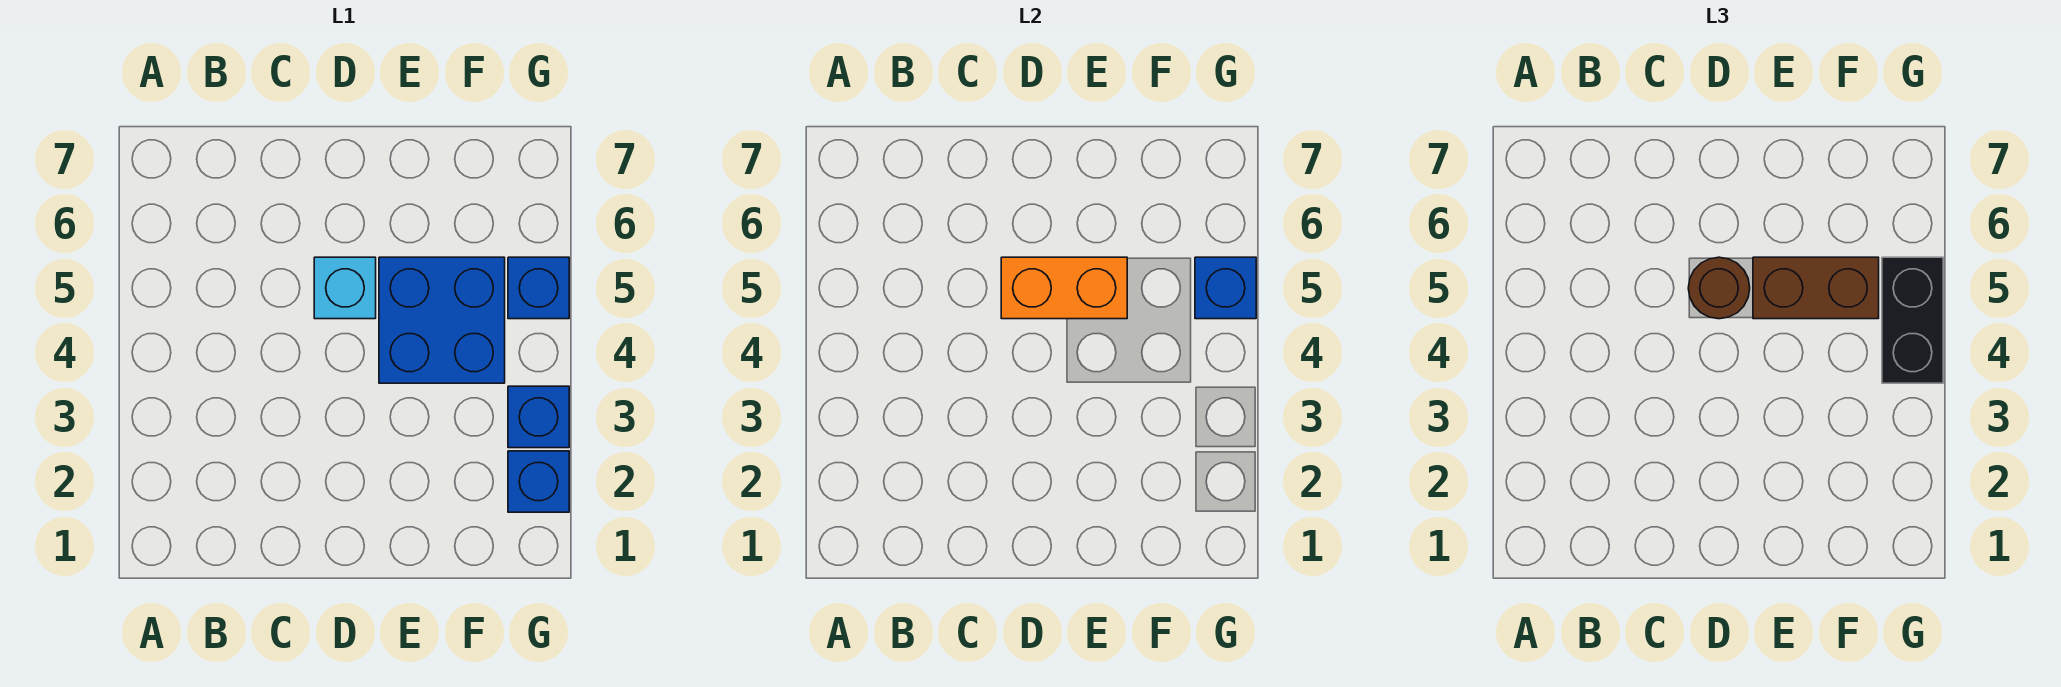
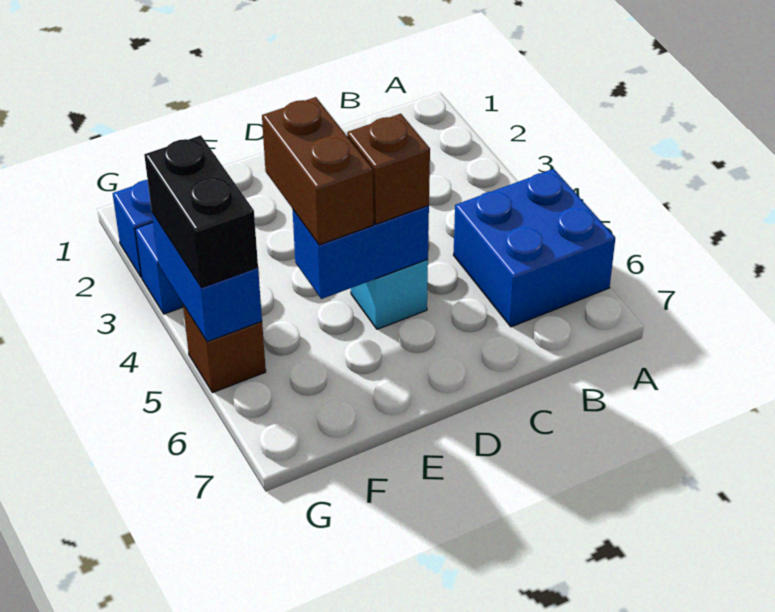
orange brick D5:E5 level 2 -> blue brick D5:E5 level 2
brown round brick D5 level 3 -> brown brick D5 level 3
blue brick E4:F5 level 1 -> blue brick A5:B6 level 1
brown brick E5:F5 level 3 -> brown brick E4:E5 level 3
blue brick G5 level 1 -> brown brick G5 level 1
blue brick G5 level 2 -> blue brick G4:G5 level 2

